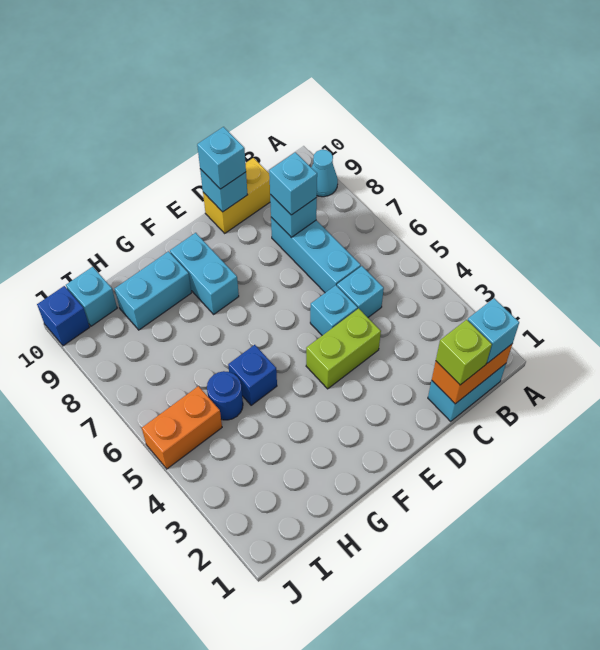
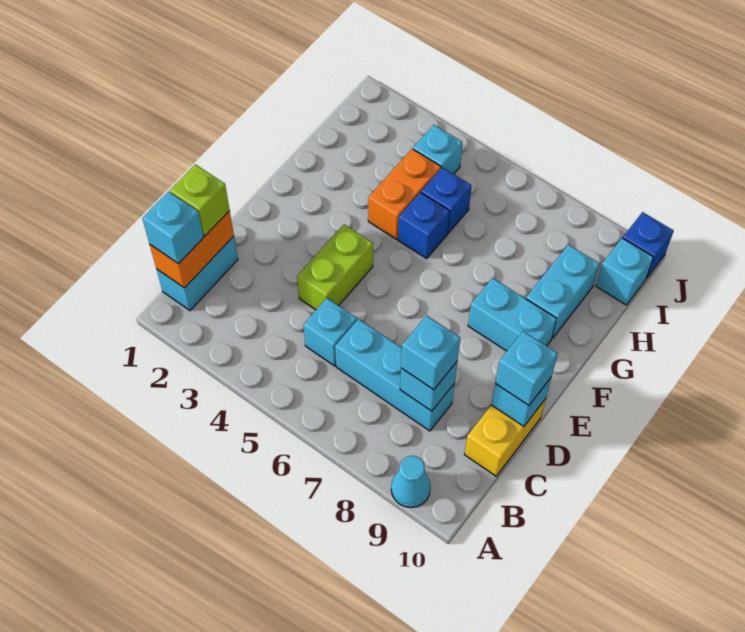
cyan brick D5 level 1 -> cyan brick I4 level 1
blue round brick H5 level 1 -> blue brick H5 level 1
orange brick I5:J5 level 1 -> orange brick G4:H4 level 1

